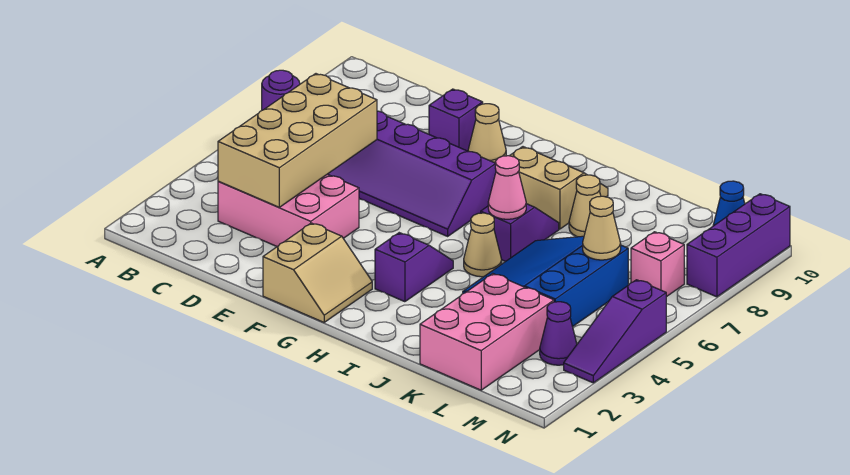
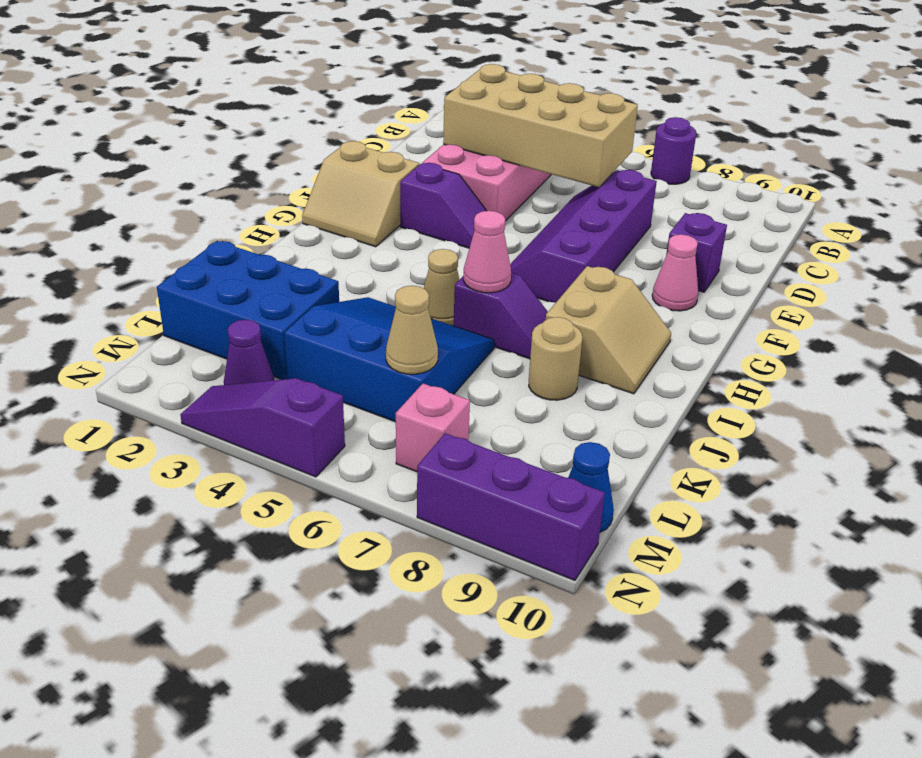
tan cone F9 level 1 -> pink cone F9 level 1
purple slope H3:H4 level 1 top 3 -> purple slope F3:F4 level 1 top 3
tan cone J8 level 1 -> tan round brick J8 level 1
pink brick K1:L3 level 1 -> blue brick K1:L3 level 1

